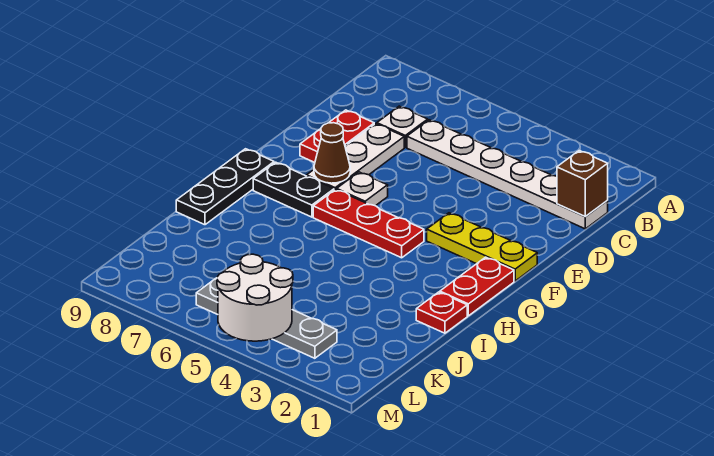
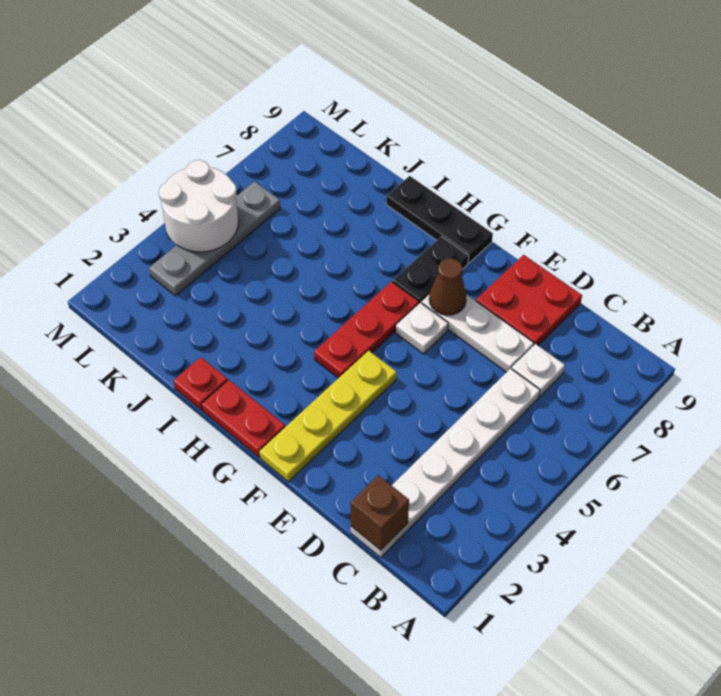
red plate D8:E8 level 1 -> red plate D8:E9 level 1
yellow plate F1:F3 level 1 -> yellow plate F1:F4 level 1

